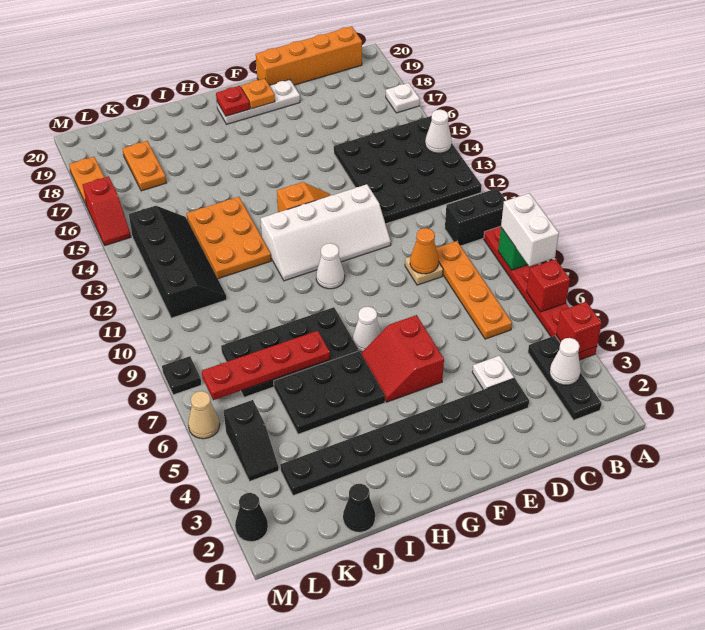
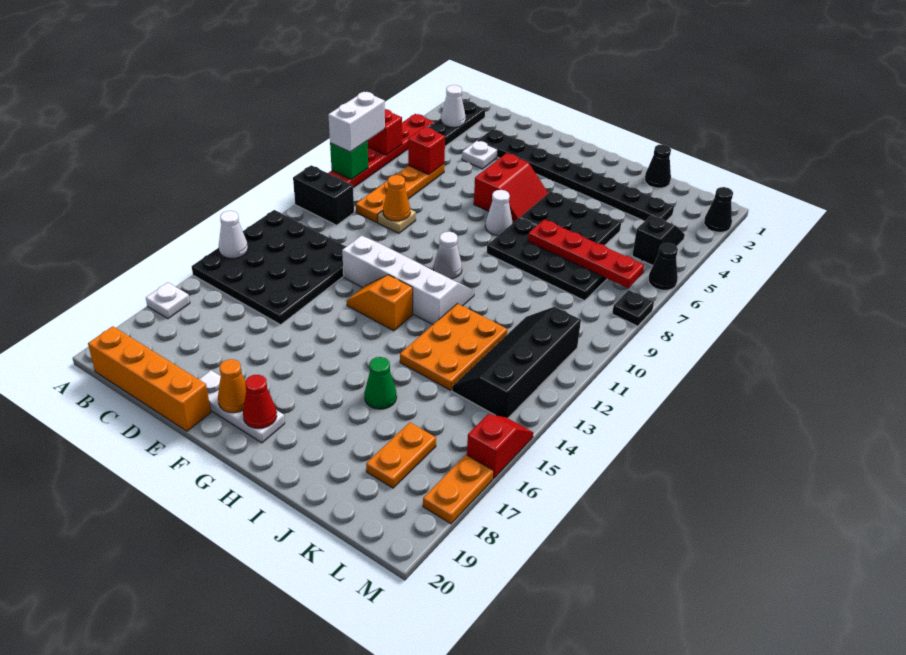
red brick A4 level 2 -> red brick C6 level 2
orange plate F19 level 2 -> orange cone F19 level 2
red plate G19 level 2 -> red cone G19 level 2
none -> green cone I16 level 1
tan cone M6 level 1 -> black cone M6 level 1

